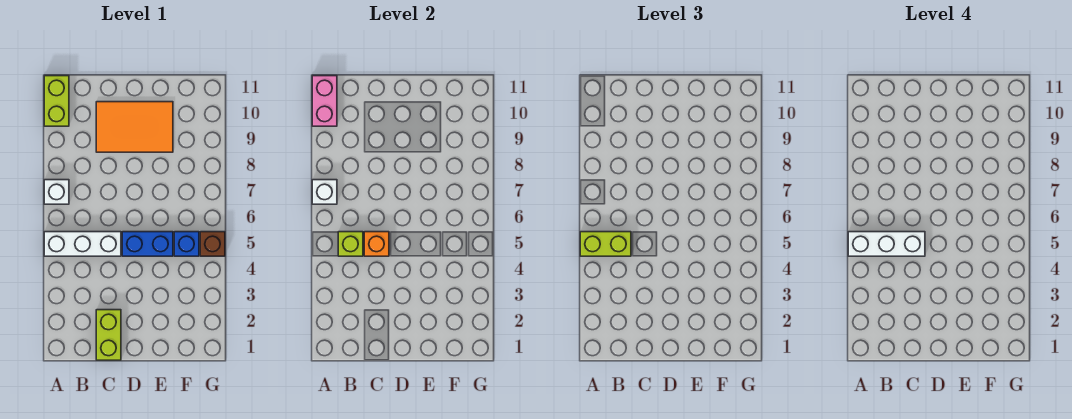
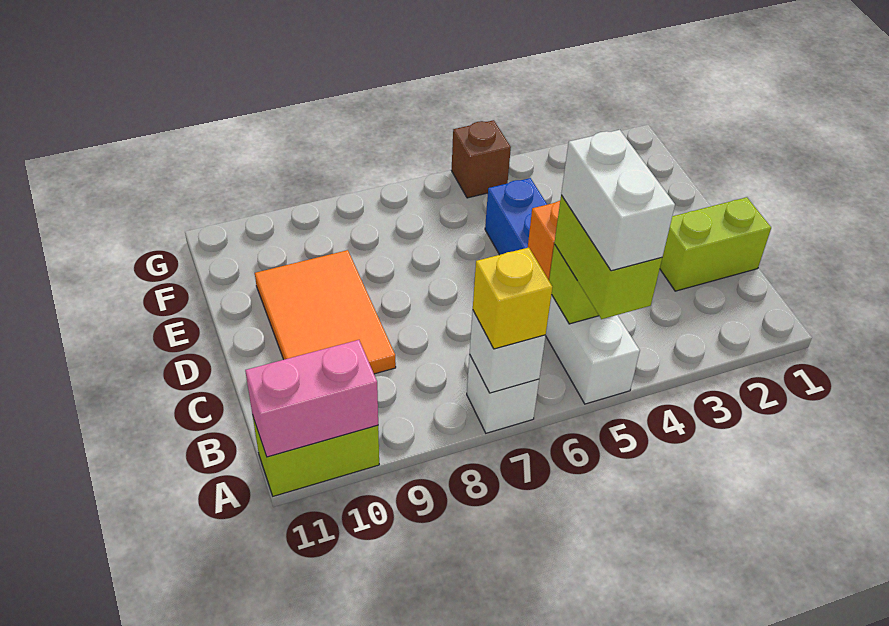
white brick A5:C5 level 4 -> white brick A5:B5 level 4
none -> yellow brick A7 level 3
blue brick F5 level 1 -> none

